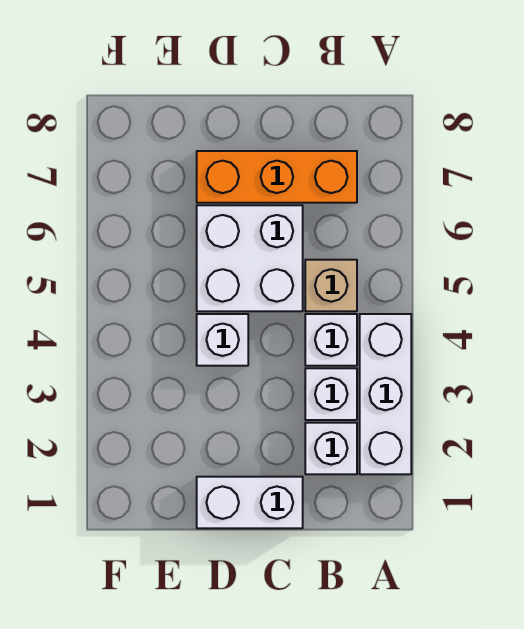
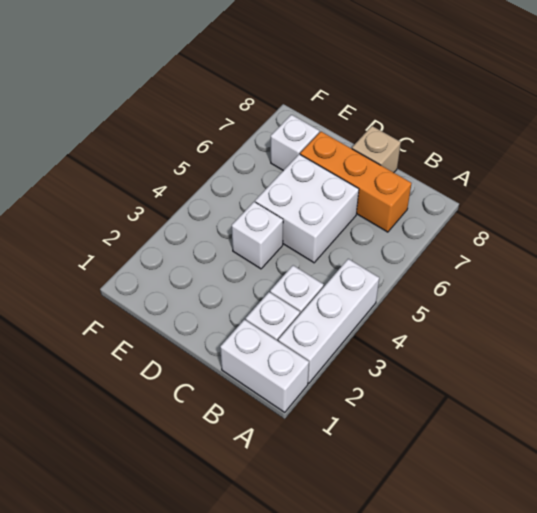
white brick B4 level 1 -> white brick E7 level 1
tan brick B5 level 1 -> tan brick C8 level 1
white brick C1:D1 level 1 -> white brick A1:B1 level 1

